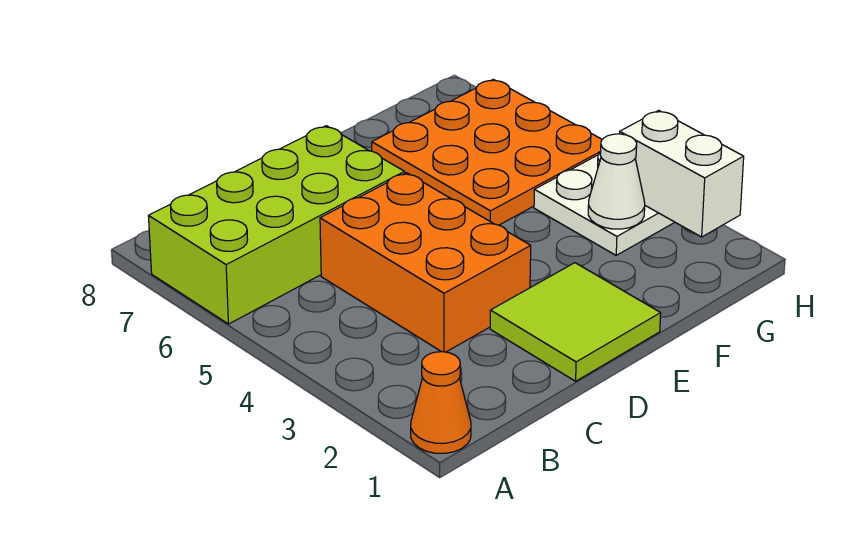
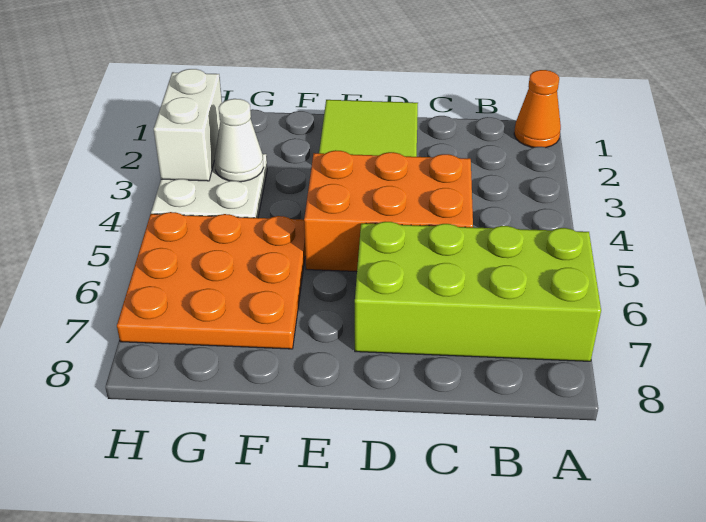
orange brick C3:D5 level 1 -> orange brick C4:E5 level 1

